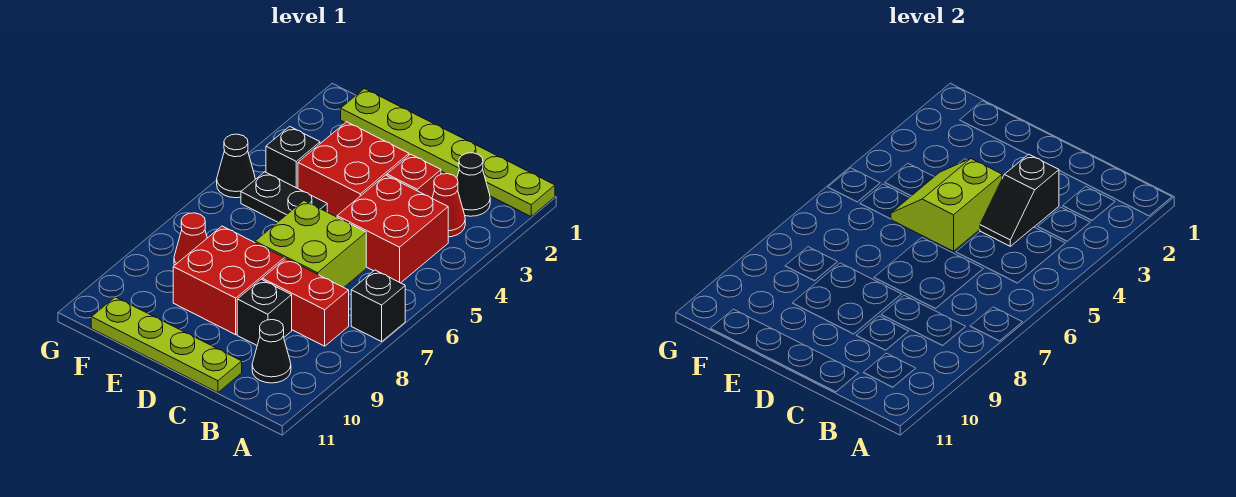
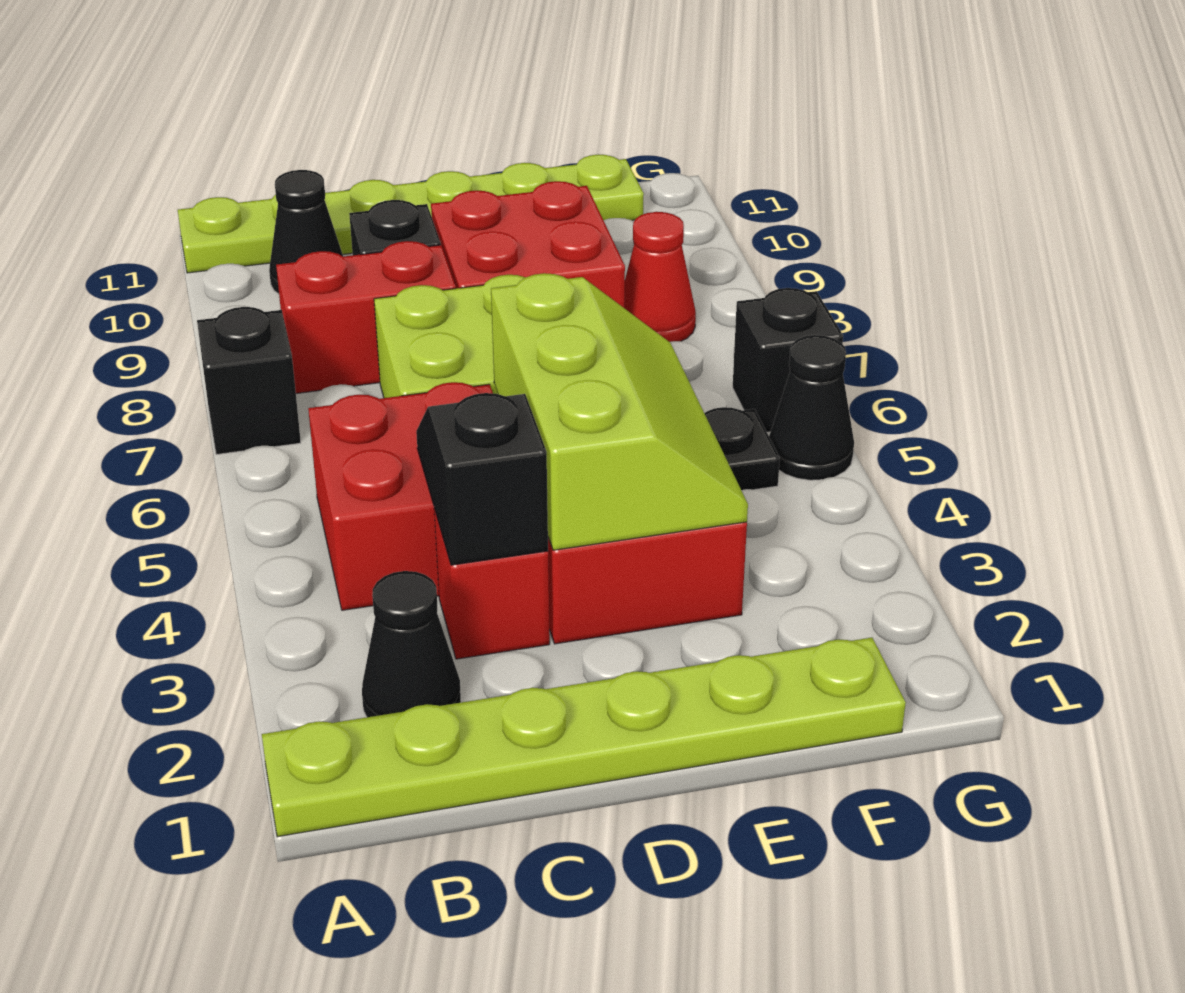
red cone B3 level 1 -> none
lime plate C11:F11 level 1 -> lime plate A11:F11 level 1
lime slope D4:E5 level 2 top D -> lime slope D3:E5 level 2 top D
black brick F4 level 1 -> black brick G6 level 1

